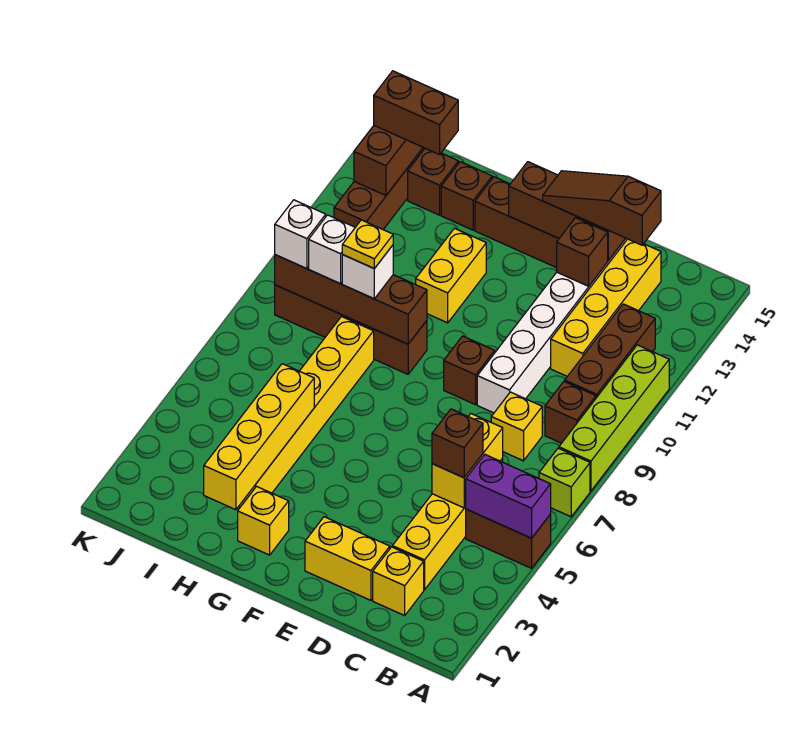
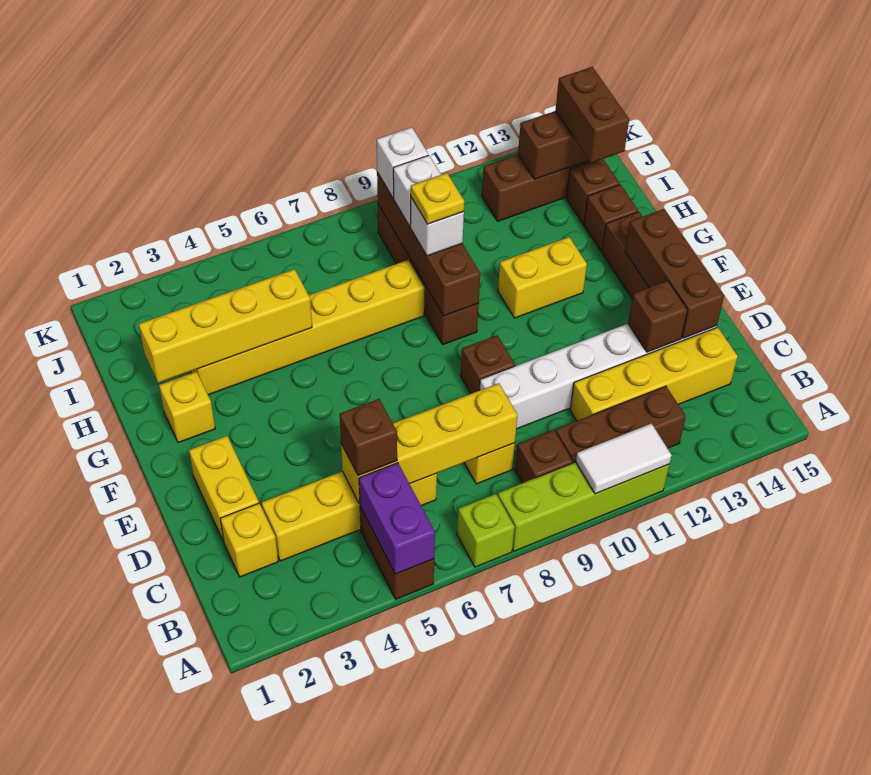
none -> white tile A10:A11 level 2
yellow brick C5:C6 level 2 -> yellow brick C5:C8 level 2
brown slope C14:E14 level 3 top C -> none

